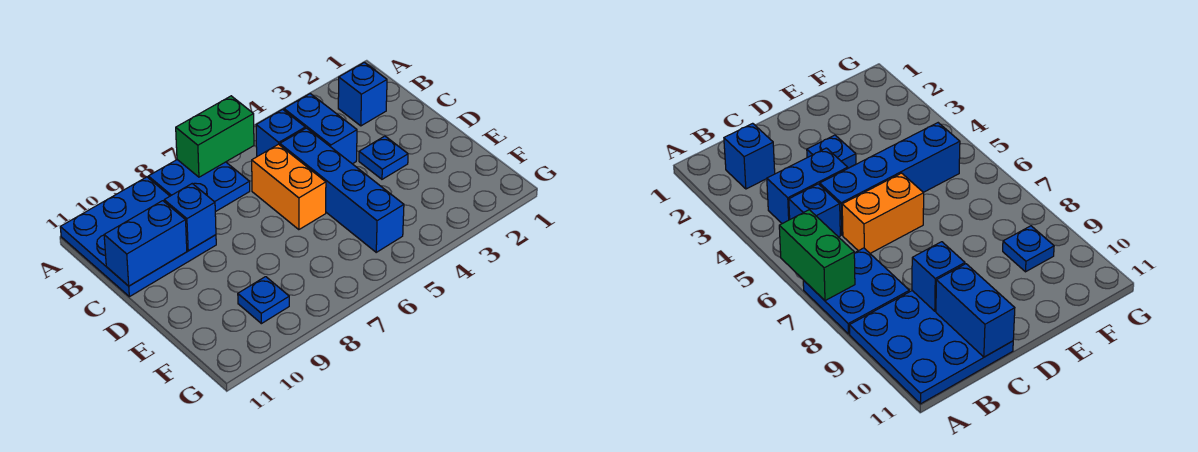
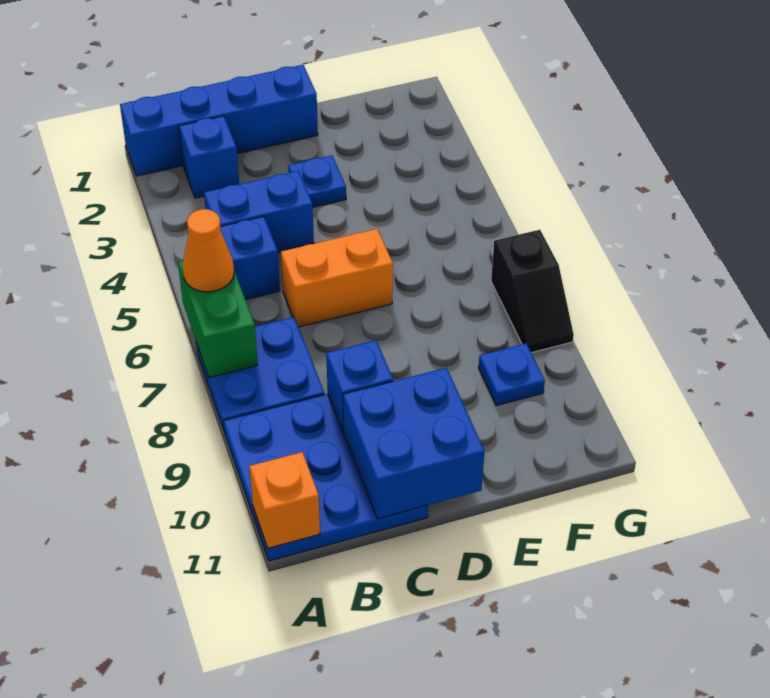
none -> orange cone A6 level 3
none -> orange brick A11 level 2
blue brick C5:F5 level 1 -> blue brick A1:D1 level 1
blue brick C10:C11 level 2 -> blue brick C10:D11 level 2
none -> black slope G7:G8 level 1 top 7

